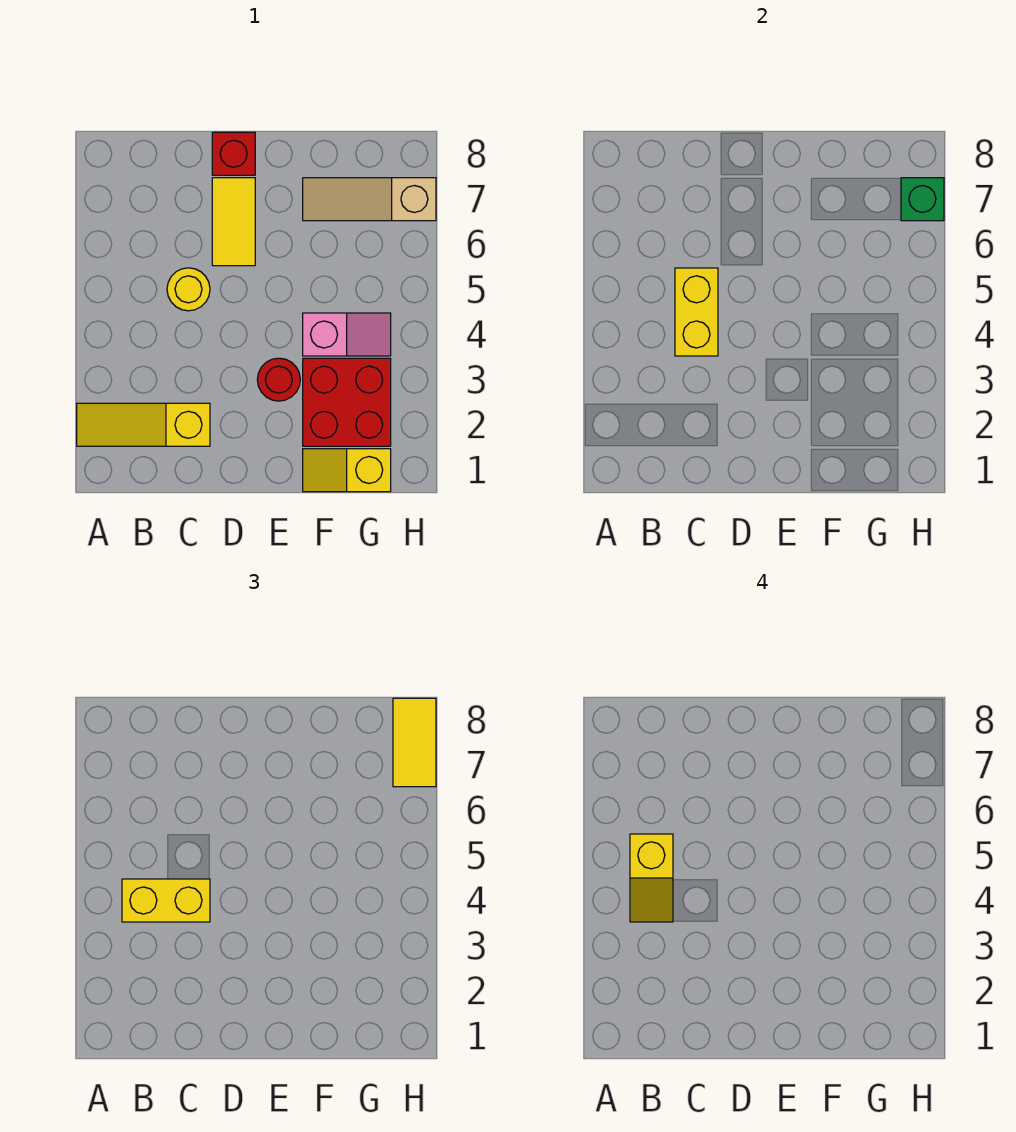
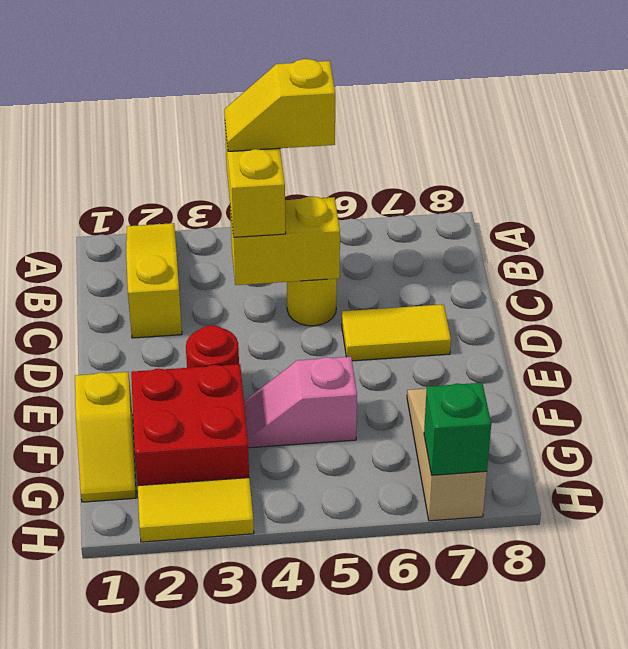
red brick D8 level 1 -> none
yellow slope F1:G1 level 1 top G -> yellow slope F1:G1 level 1 top F
pink slope F4:G4 level 1 top F -> pink slope F4:F5 level 1 top 5
yellow tile H7:H8 level 3 -> yellow tile H2:H3 level 1

